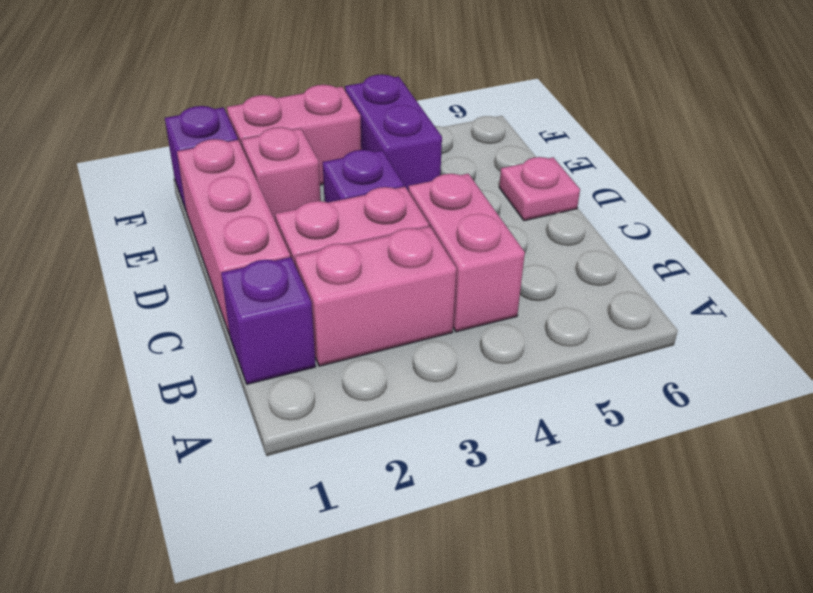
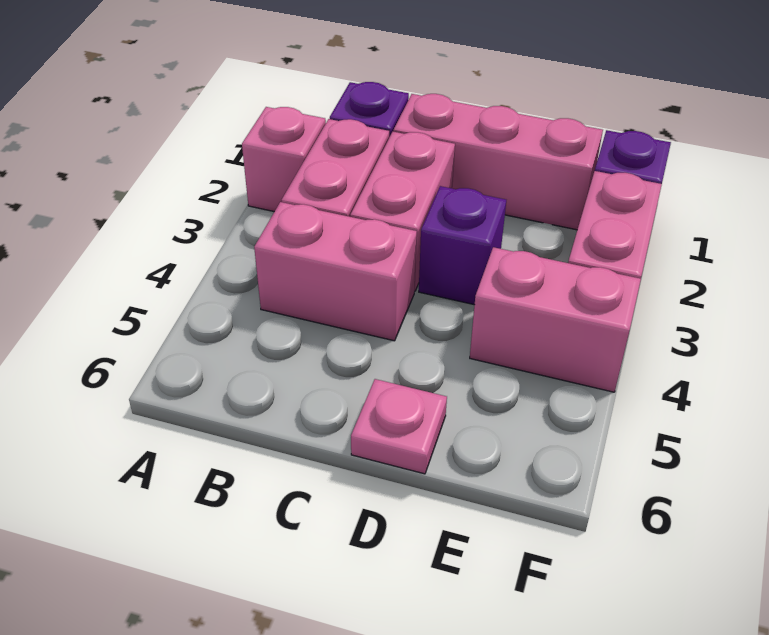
pink brick E2 level 1 -> pink brick A2 level 1
purple brick E4:F4 level 1 -> pink brick E4:F4 level 1

